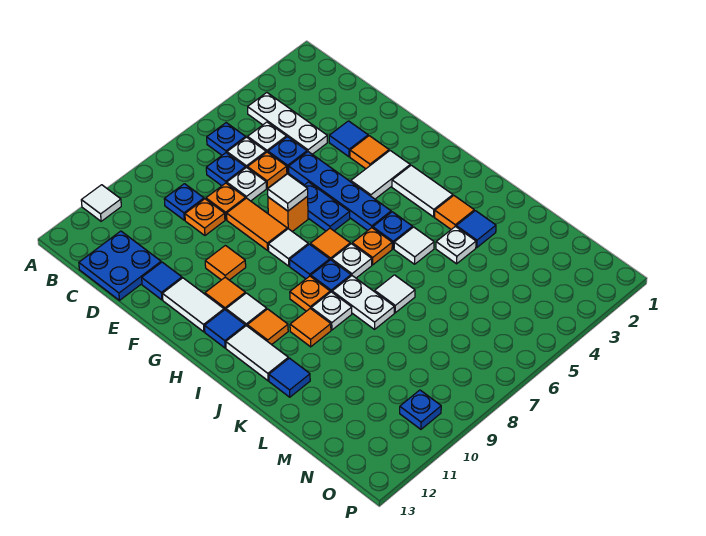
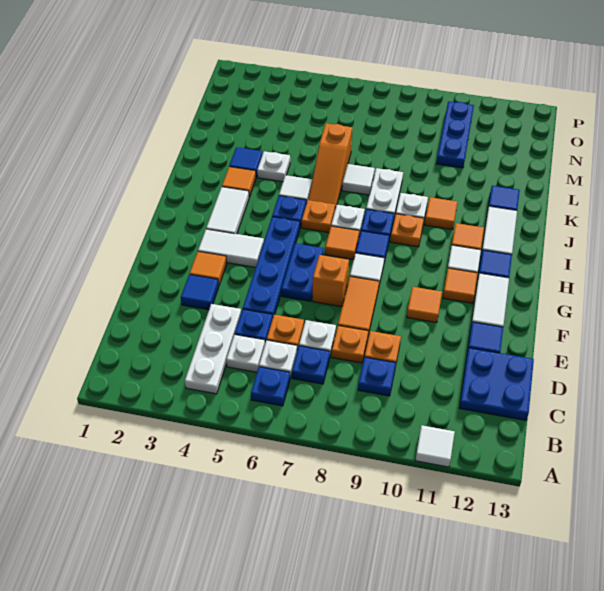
white tile F7 level 2 -> none
none -> orange slope J6:L6 level 1 top L
blue plate O10 level 1 -> blue plate M10:O10 level 1

